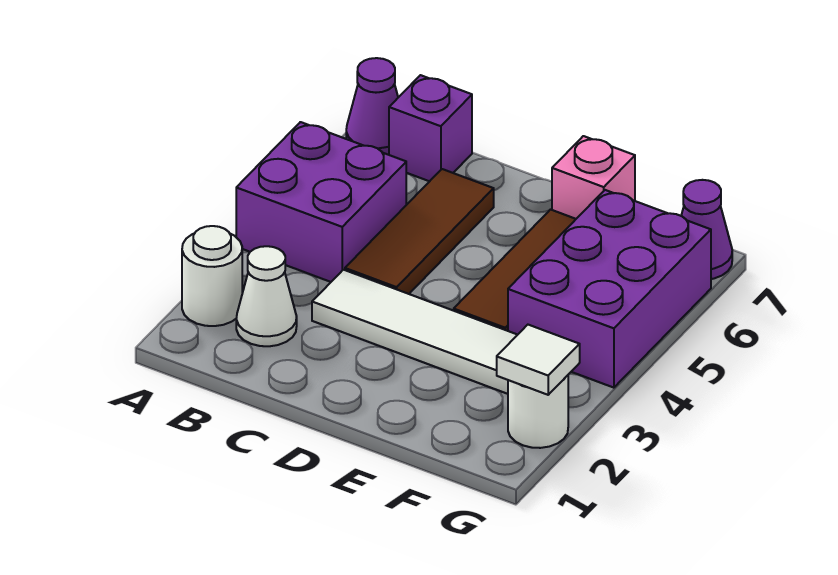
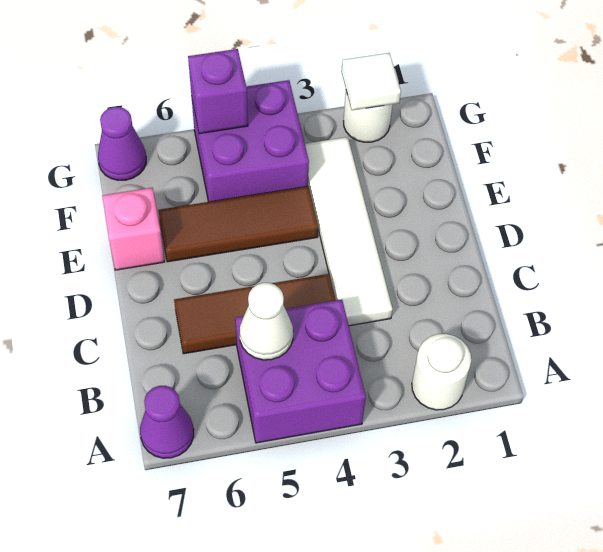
white cone B2 level 1 -> white cone B5 level 2
purple brick B7 level 1 -> purple brick G5 level 2
purple brick F4:G6 level 1 -> purple brick F4:G5 level 1

